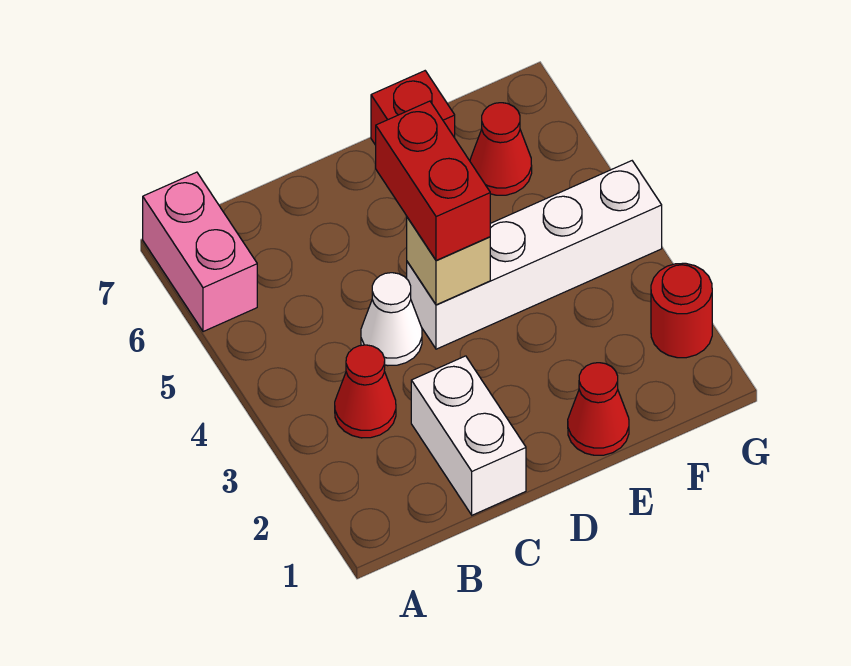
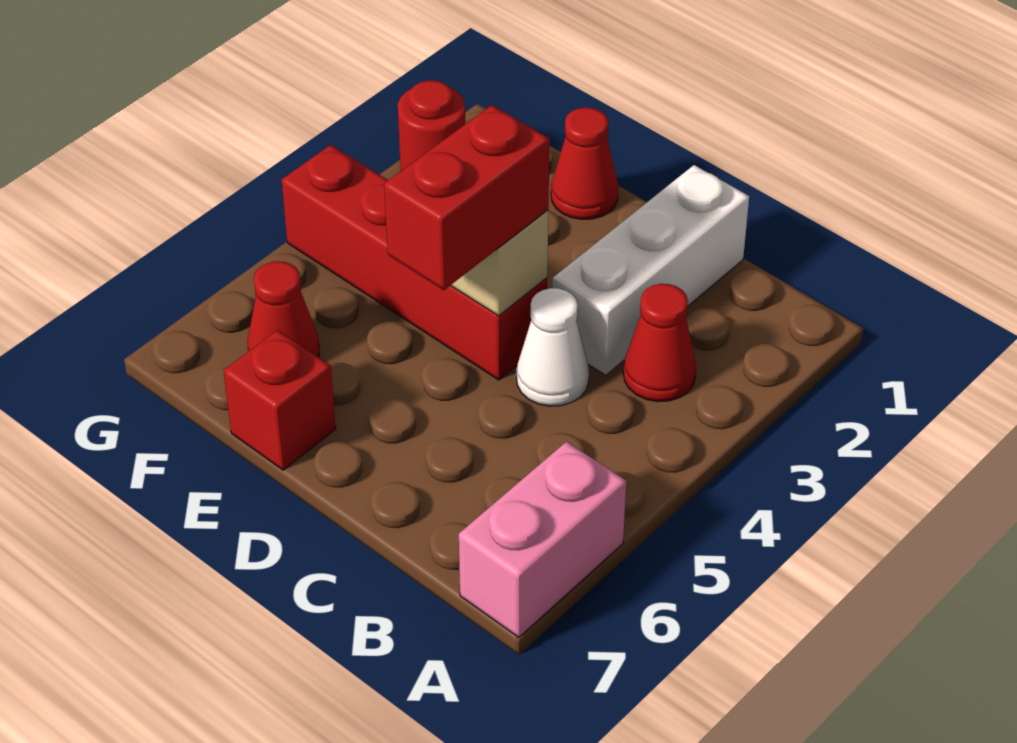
white brick C1:C2 level 1 -> white brick C1:C3 level 1
white brick D4:G4 level 1 -> red brick D4:G4 level 1

